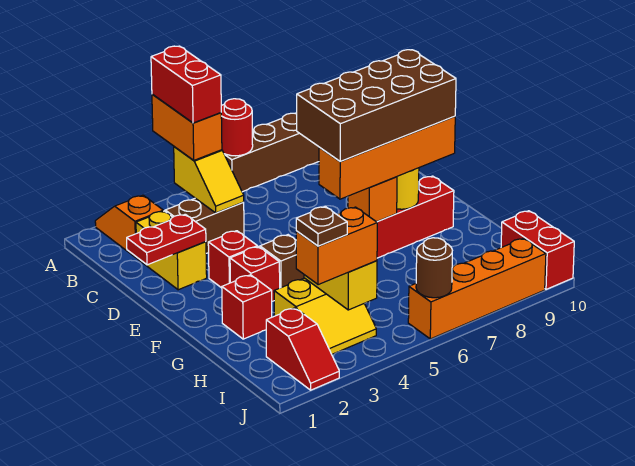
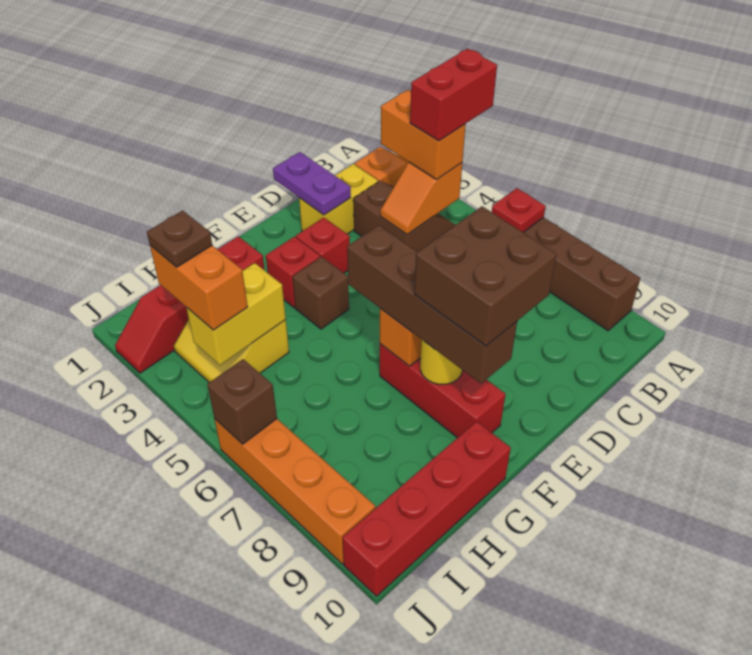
orange brick A4:B4 level 3 -> orange brick B3:B4 level 3
red round brick A6 level 2 -> red plate A6 level 2
yellow slope B4:C4 level 2 top B -> orange slope B4:C4 level 2 top B
red plate D1:D2 level 2 -> purple plate D1:D2 level 2
brown brick E6:F9 level 4 -> brown brick E8:F9 level 4
orange brick F6:F9 level 3 -> brown brick F6:F9 level 3
red brick I10:J10 level 1 -> red brick G10:J10 level 1
brown round brick J6 level 2 -> brown brick J6 level 2

